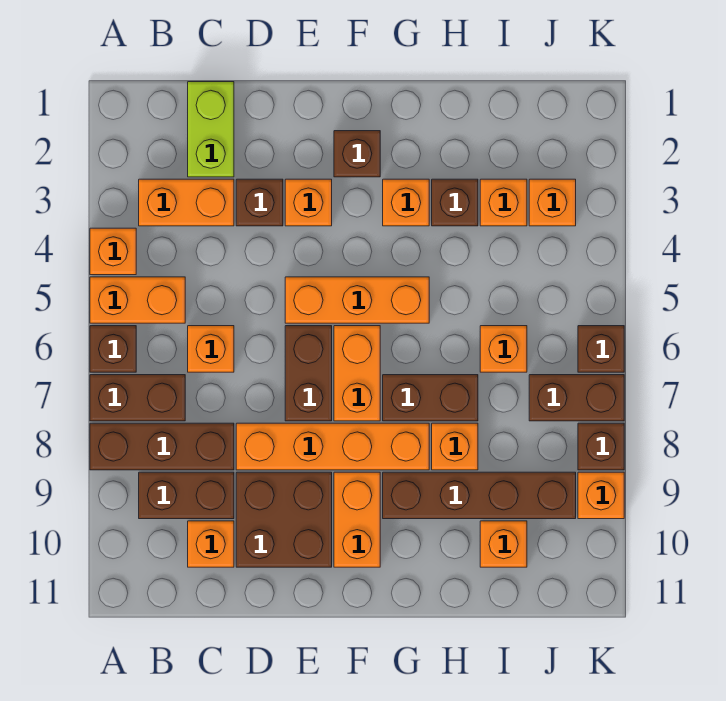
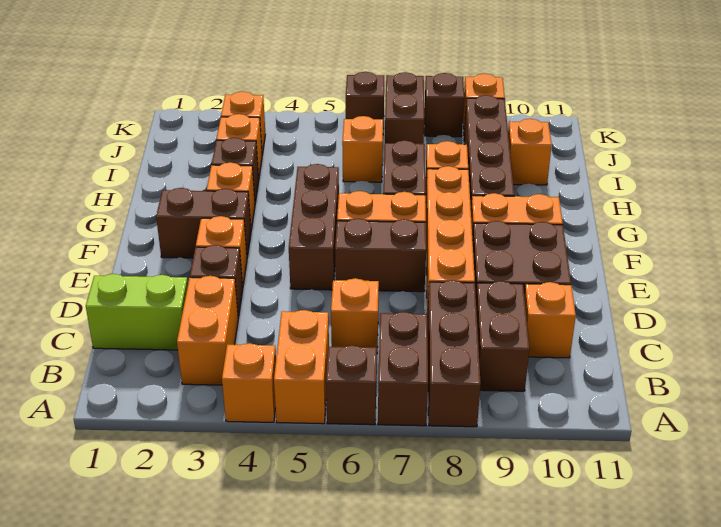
orange brick E5:G5 level 1 -> brown brick E5:G5 level 1
brown brick F2 level 1 -> brown brick F2:F3 level 1

